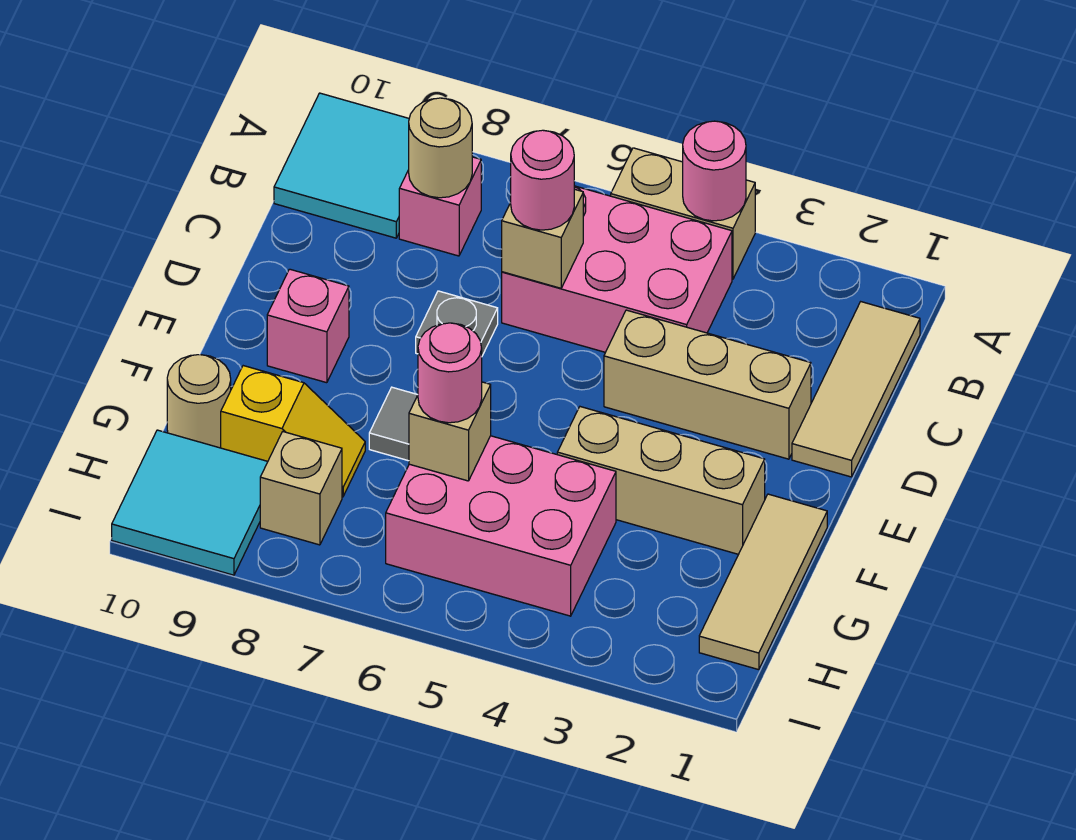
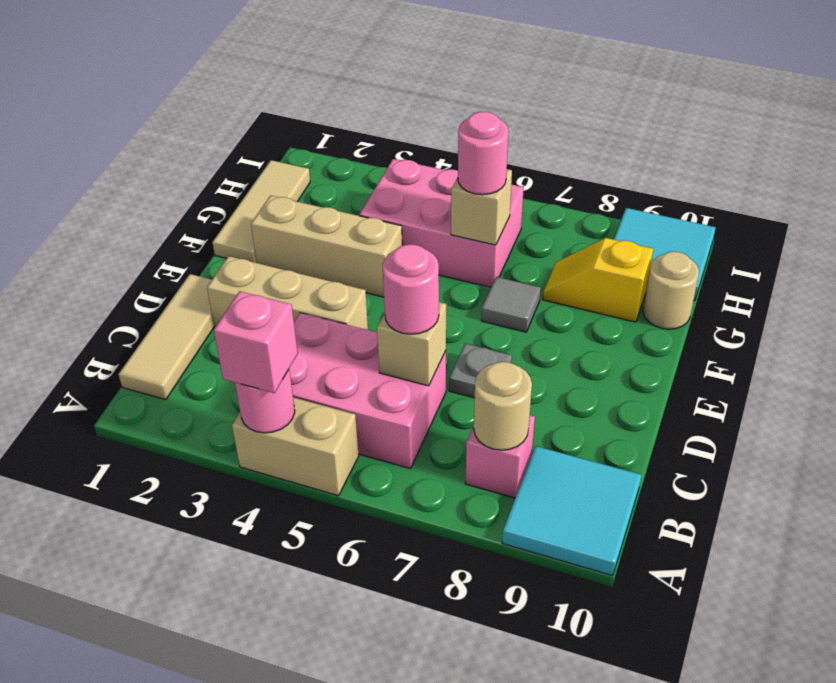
pink brick E9 level 1 -> pink brick A4 level 3
tan brick H8 level 1 -> none

